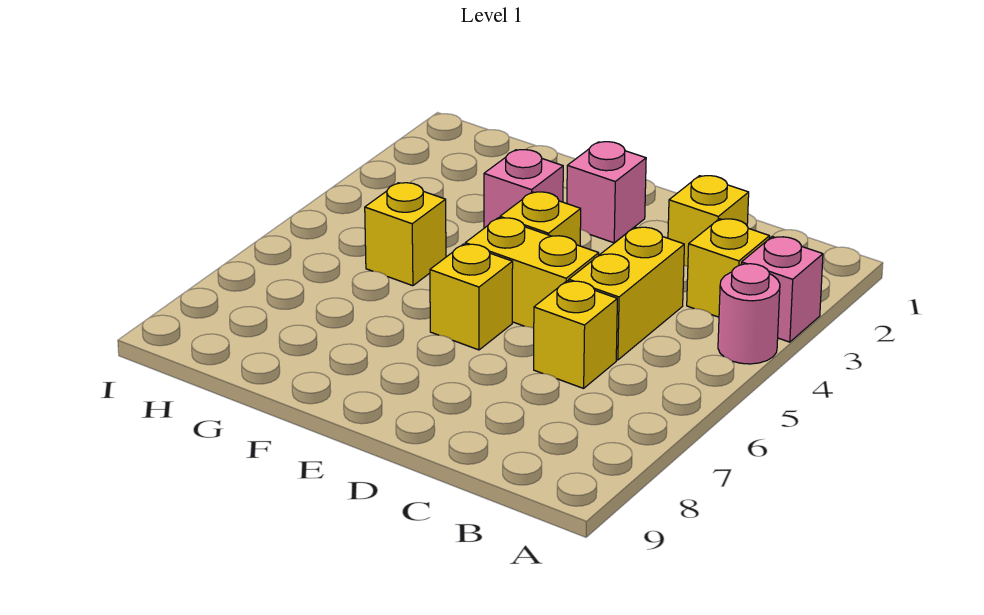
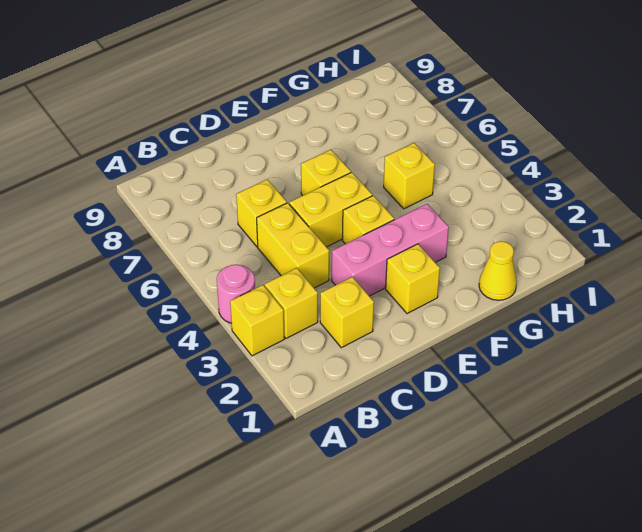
pink brick A3 level 1 -> yellow brick A3 level 1
pink brick E2 level 1 -> yellow brick E2 level 1
pink brick F3 level 1 -> pink brick D3:F3 level 1
none -> yellow cone G1 level 1

